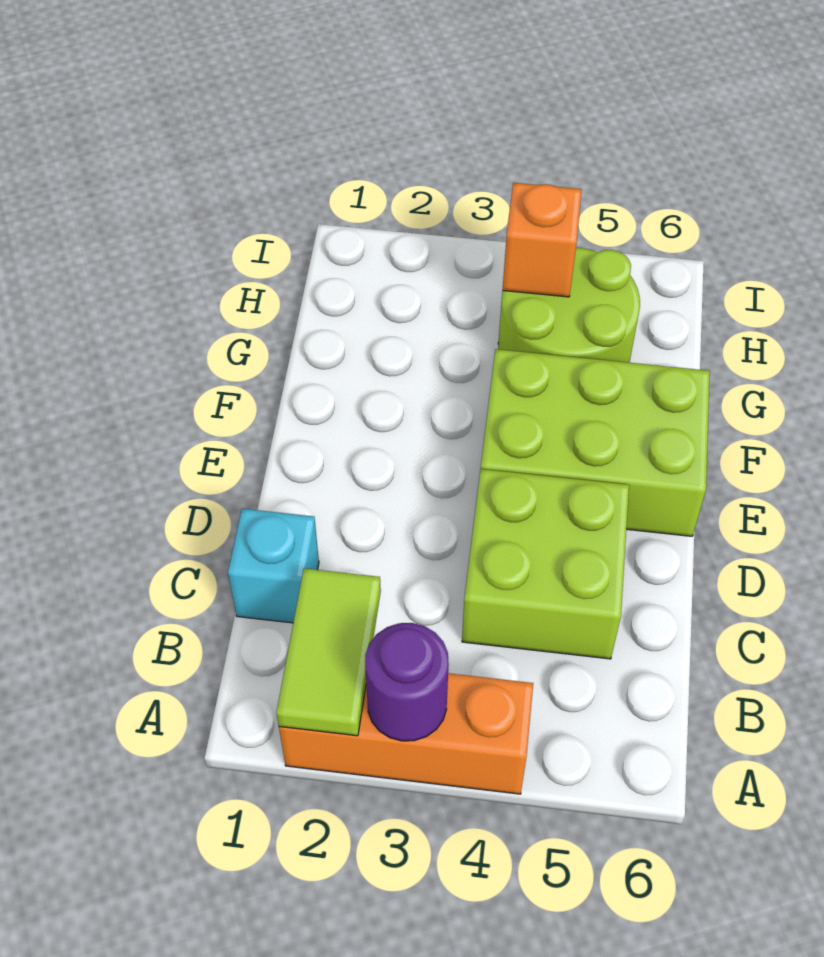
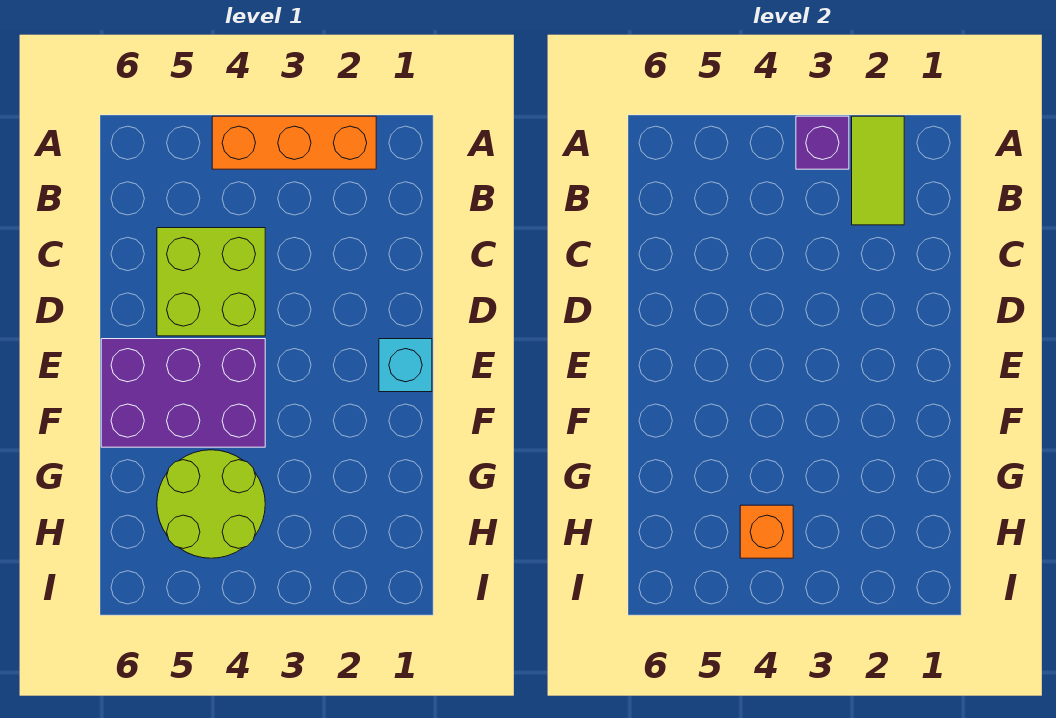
purple round brick A3 level 2 -> purple brick A3 level 2
cyan brick C1 level 1 -> cyan brick E1 level 1
lime brick E4:F6 level 1 -> purple brick E4:F6 level 1

